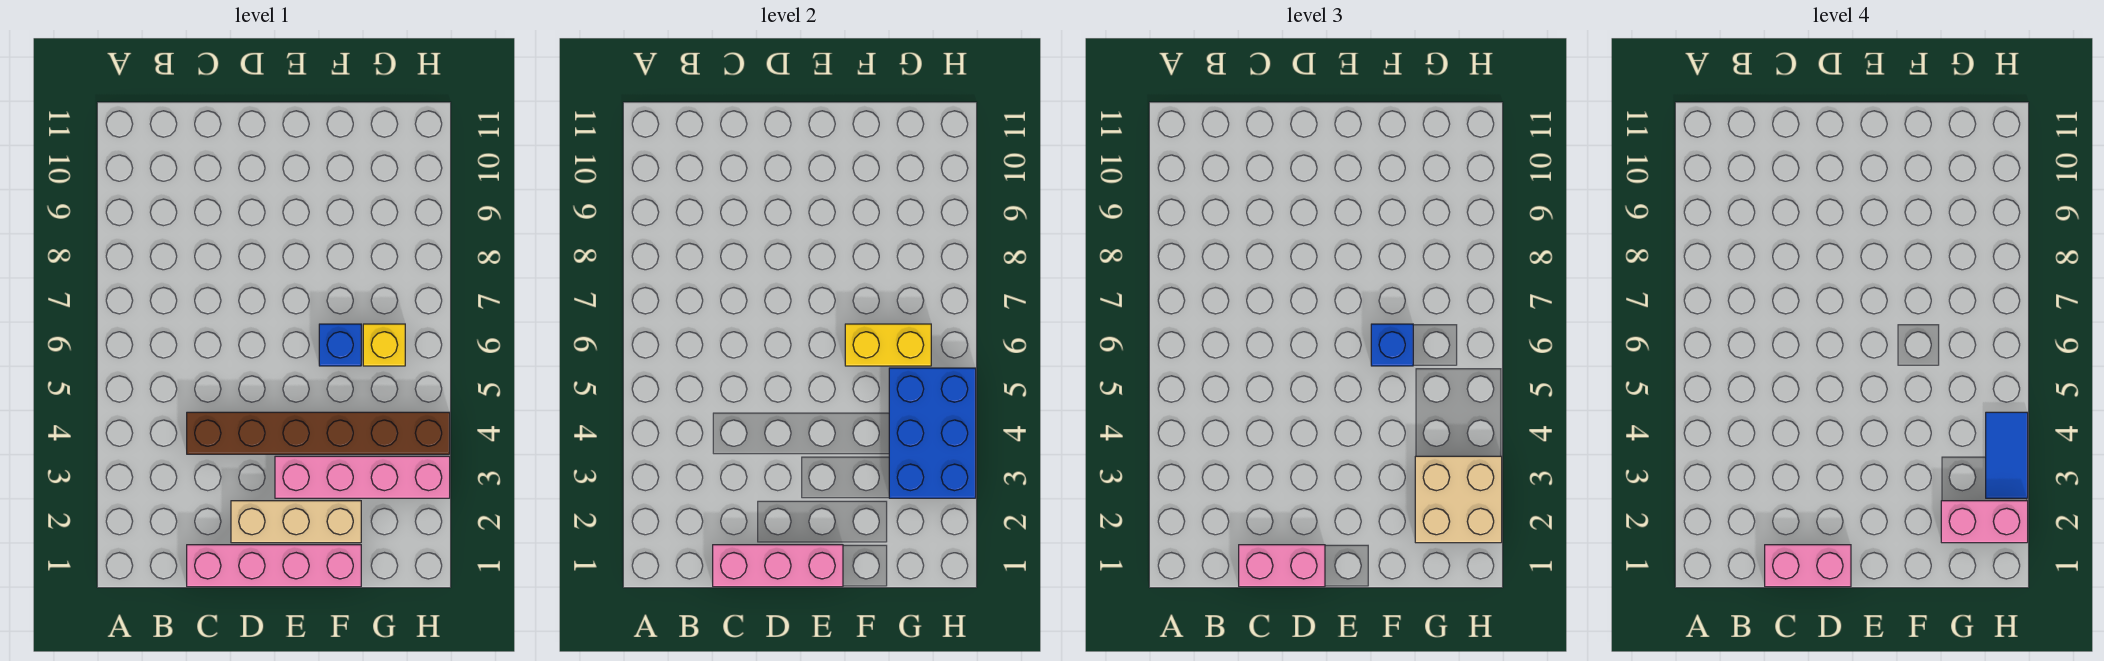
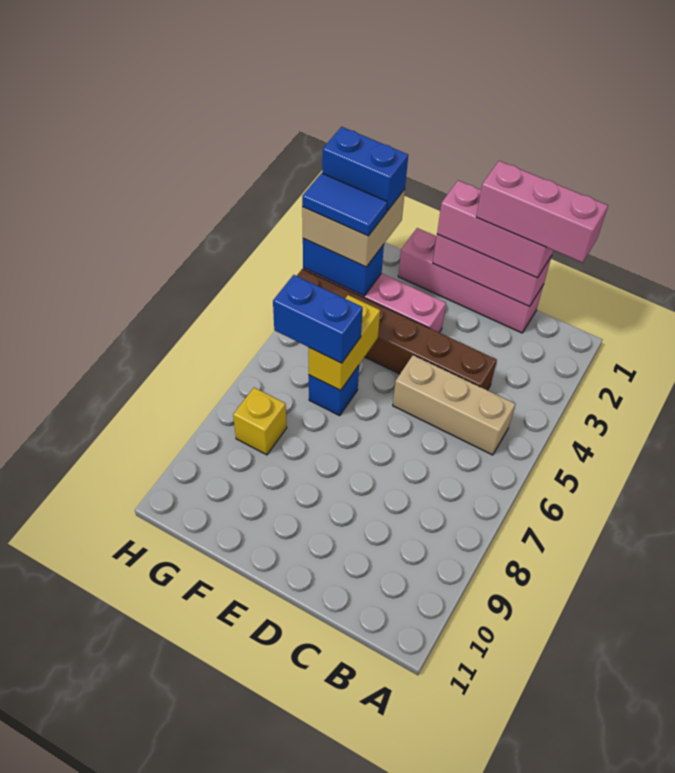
pink brick C1:D1 level 3 -> pink brick C1:E1 level 3
pink brick C1:D1 level 4 -> pink brick B1:D1 level 4
tan brick D2:F2 level 1 -> tan brick B5:D5 level 1
yellow brick F6:G6 level 2 -> yellow brick F5:F6 level 2
blue brick F6 level 3 -> blue brick F6:G6 level 3
pink brick G2:H2 level 4 -> blue brick G2:H2 level 4
blue brick G3:H5 level 2 -> blue brick G3:H3 level 2
yellow brick G6 level 1 -> yellow brick G8 level 1
blue tile H3:H4 level 4 -> blue tile G3:H3 level 4

